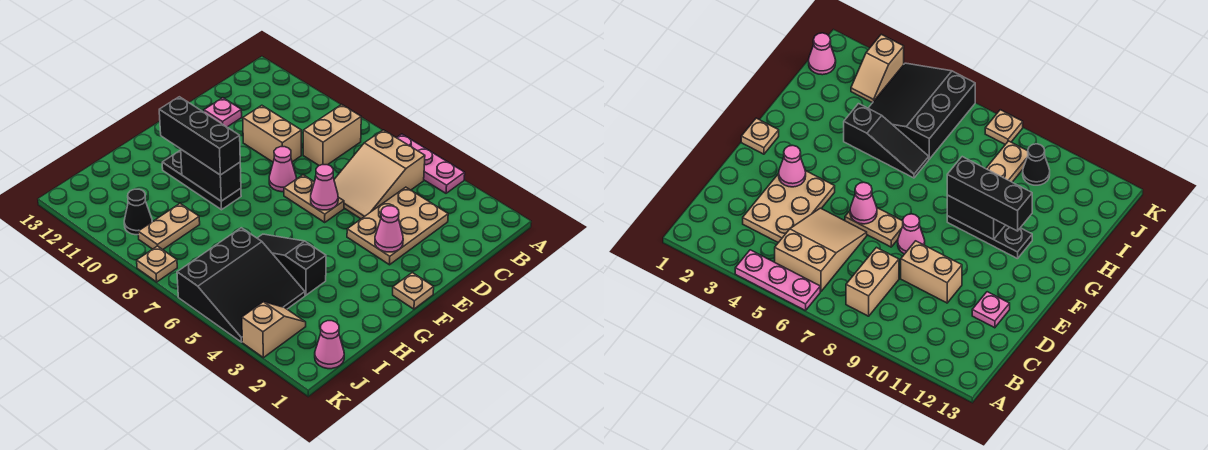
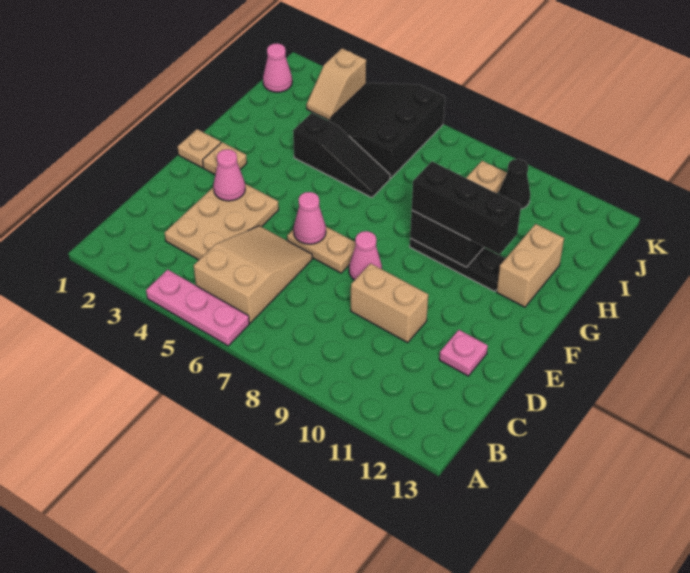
tan brick B8:C8 level 1 -> tan brick G12:H12 level 1
tan plate K8 level 1 -> tan plate F2 level 1

